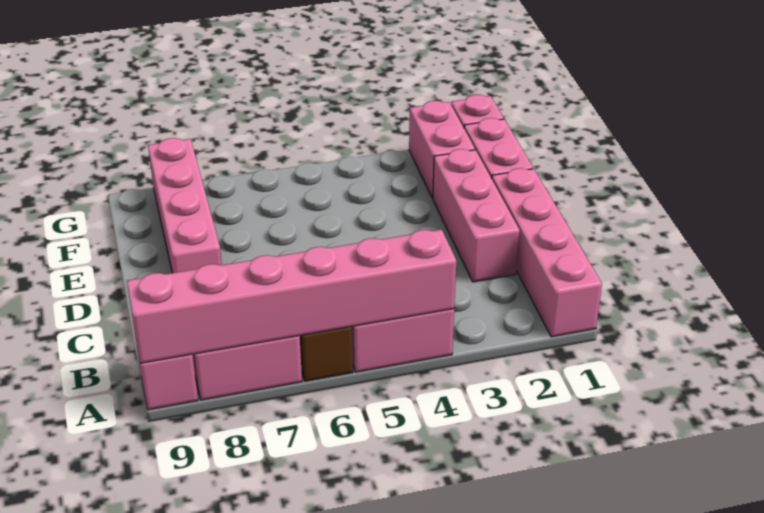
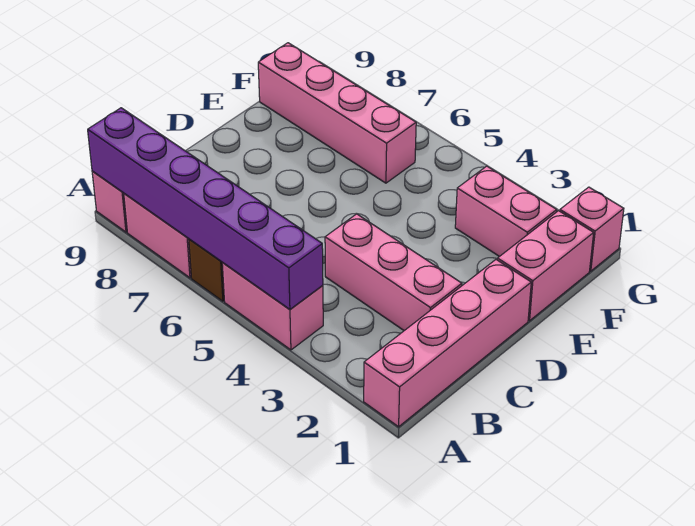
pink brick A4:A9 level 2 -> purple brick A4:A9 level 2
pink brick C2:E2 level 1 -> pink brick C2:C4 level 1
pink brick D8:G8 level 1 -> pink brick F6:F9 level 1
pink brick F2:G2 level 1 -> pink brick F2:F3 level 1

